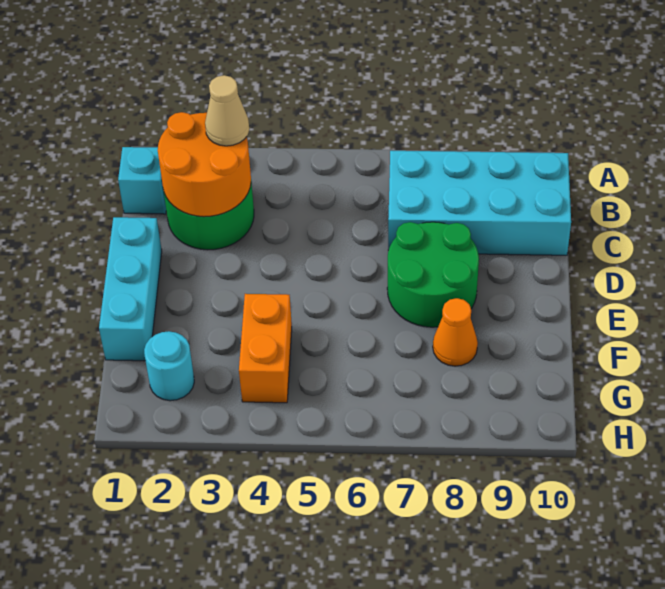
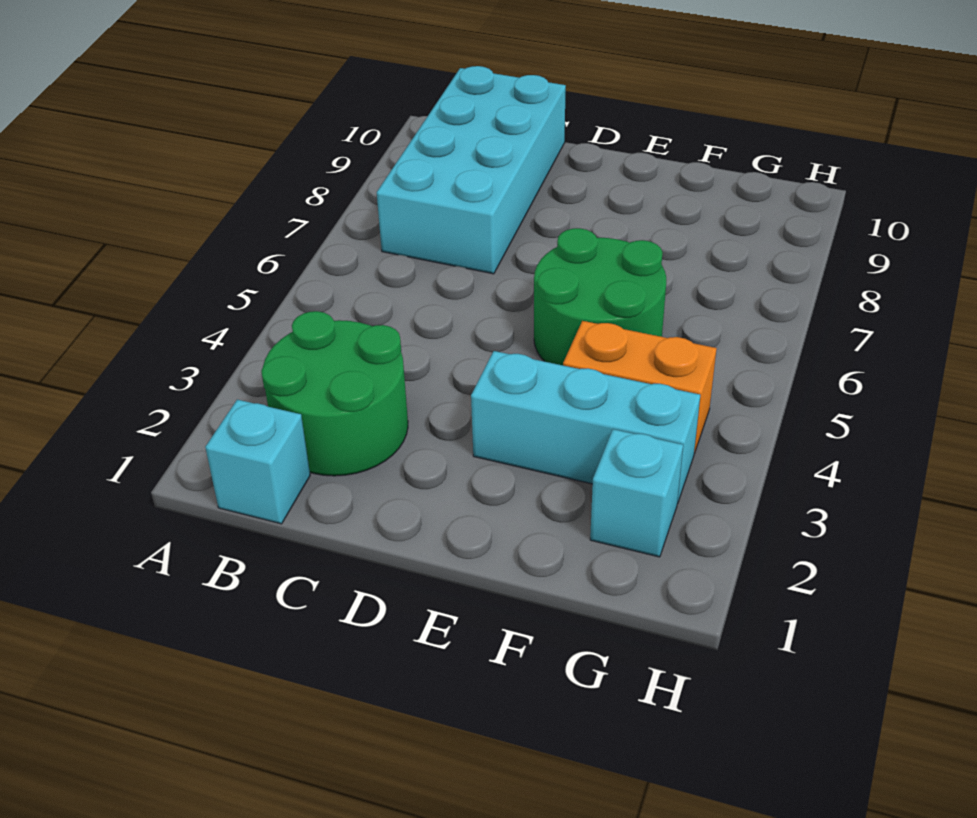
orange round brick B2:C3 level 2 -> none
tan cone B3 level 3 -> none
cyan brick D1:F1 level 1 -> cyan brick E3:G3 level 1
green round brick D7:E8 level 1 -> green round brick E5:F6 level 1
orange cone F8 level 1 -> none
cyan round brick G2 level 1 -> cyan brick G2 level 1

